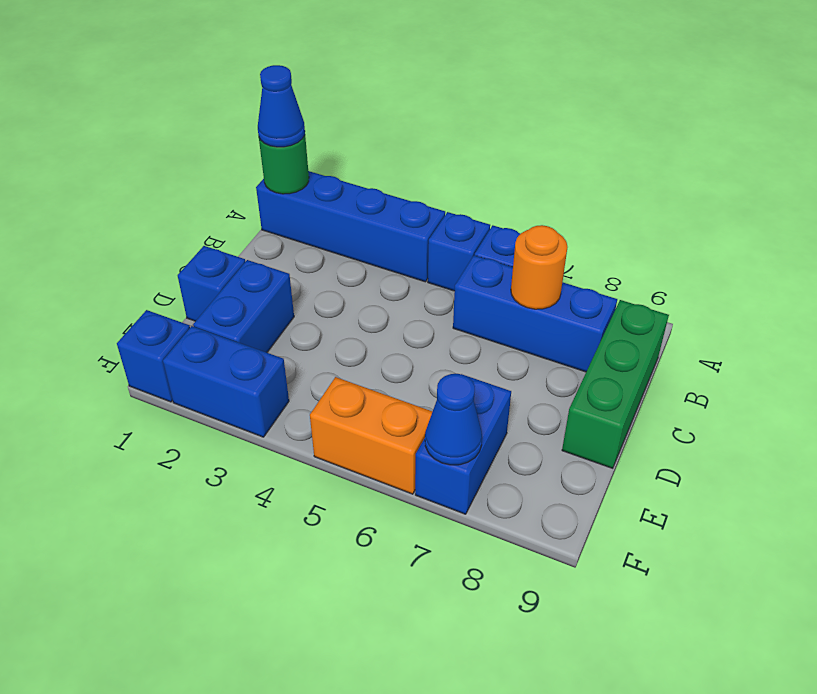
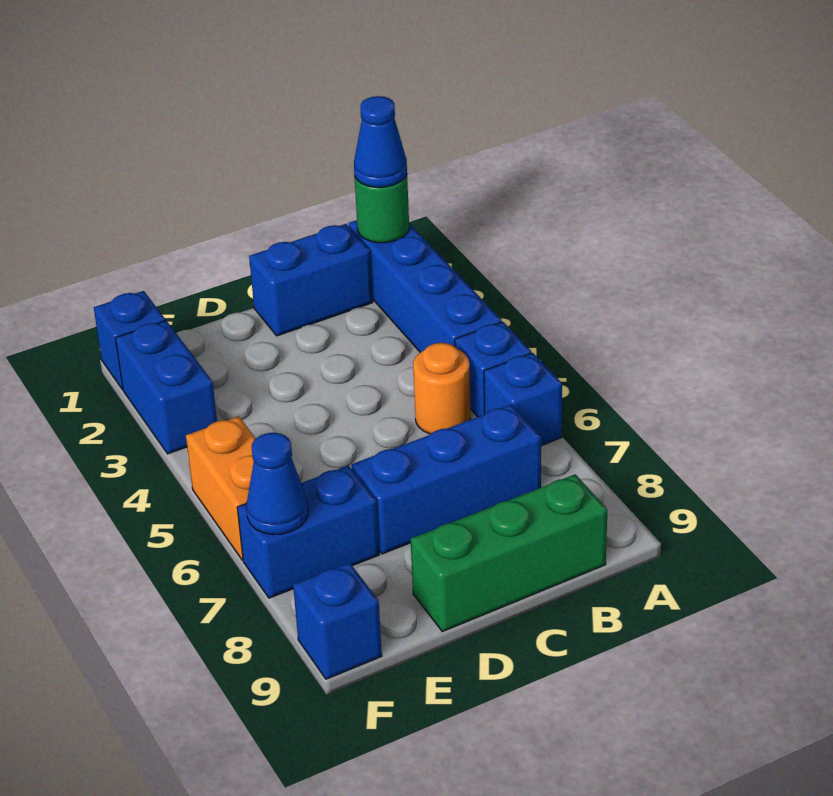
blue brick B6:B8 level 1 -> blue brick B7:D7 level 1
orange round brick B7 level 2 -> orange round brick B5 level 1
blue brick D1 level 1 -> blue brick F9 level 1
blue brick D2:E2 level 1 -> blue brick B1:C1 level 1

